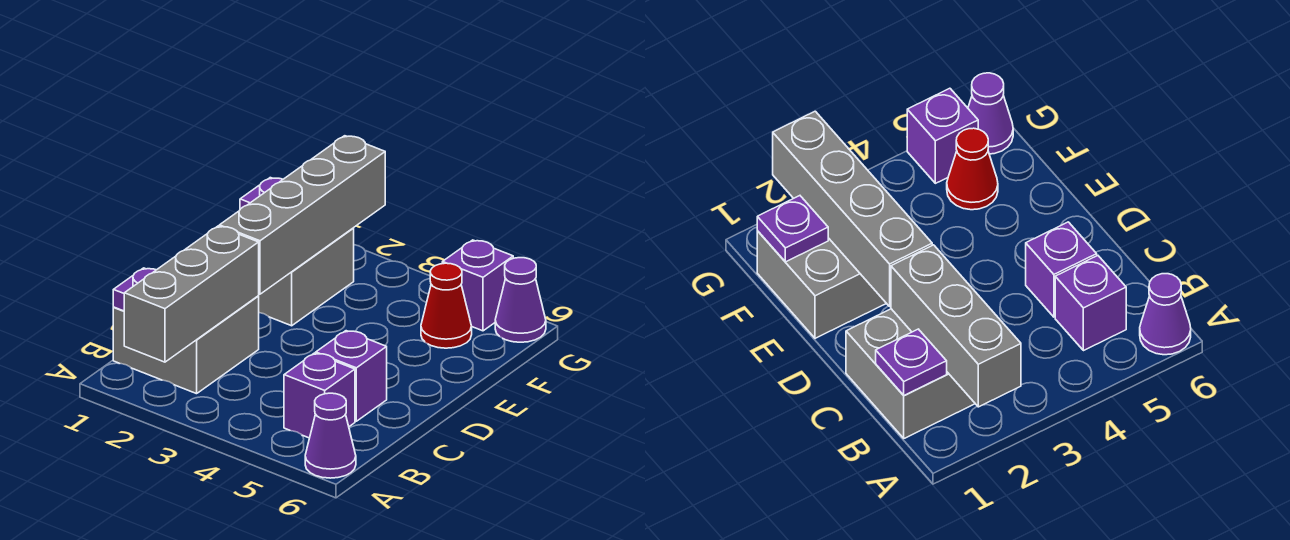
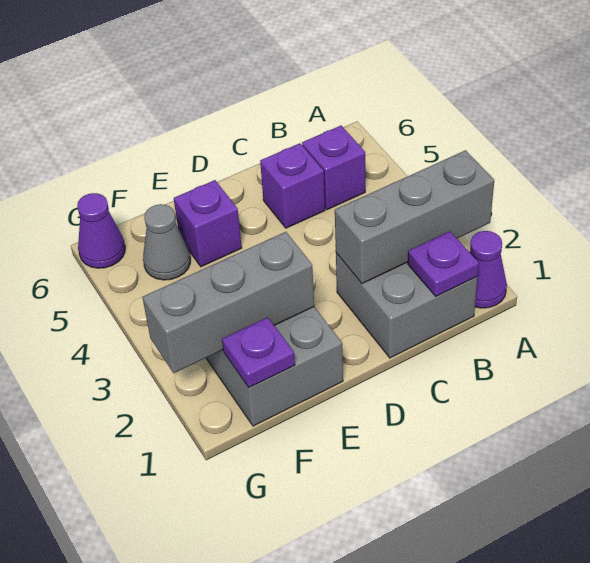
purple cone A6 level 1 -> purple cone A1 level 1
grey brick D2:G2 level 2 -> grey brick E2:G2 level 2
red cone F5 level 1 -> grey cone F5 level 1
purple brick G5 level 1 -> purple brick E5 level 1

